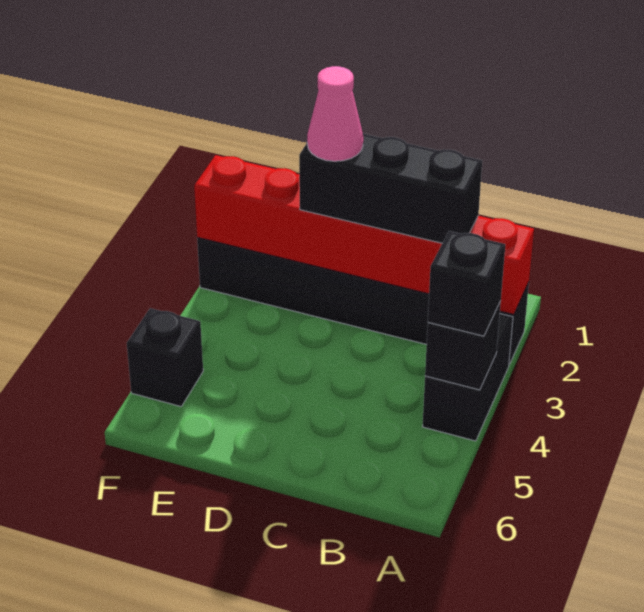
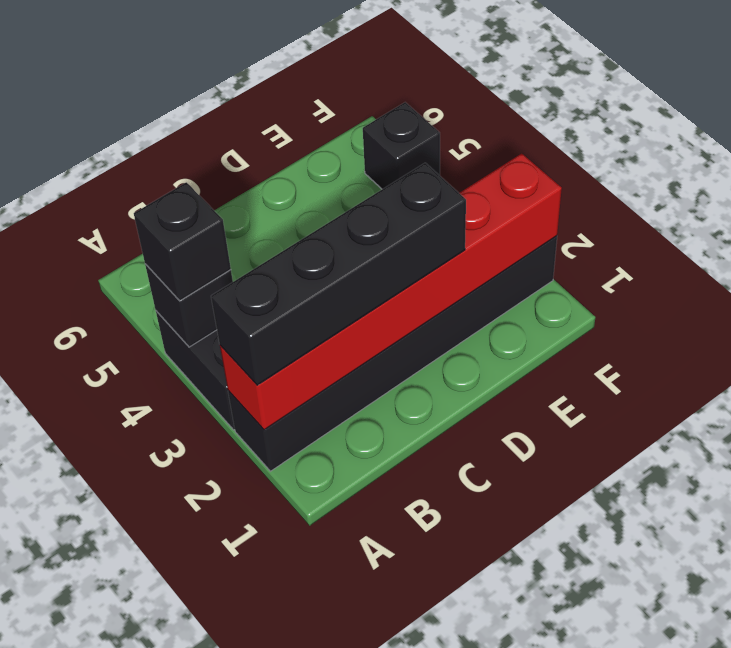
black brick B2:D2 level 3 -> black brick A2:D2 level 3
pink cone D2 level 4 -> none

